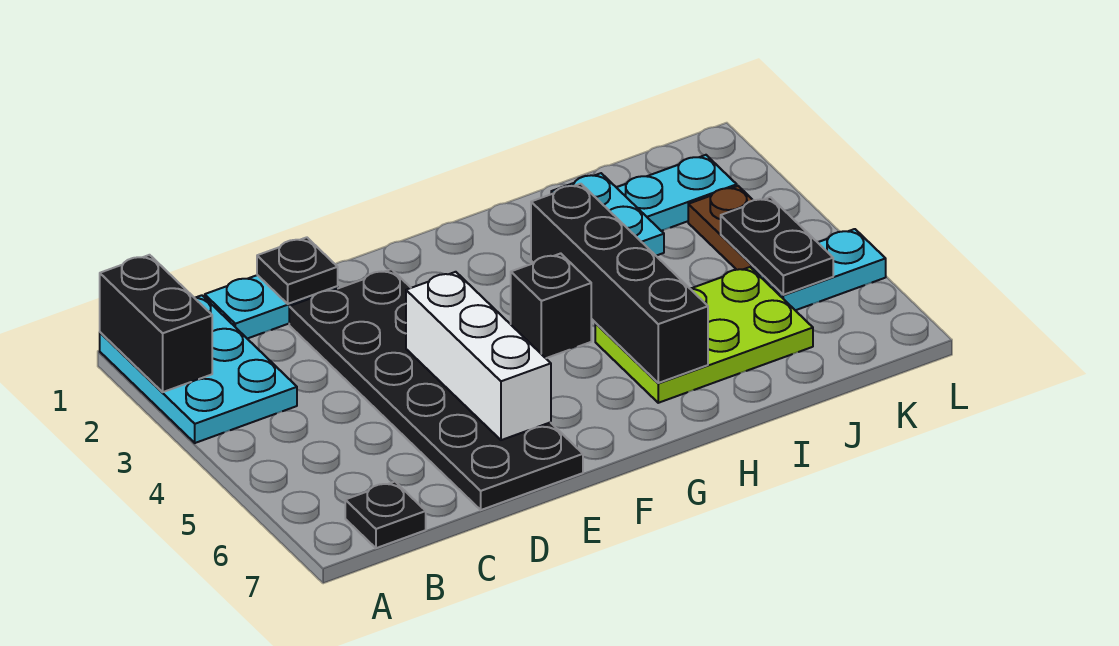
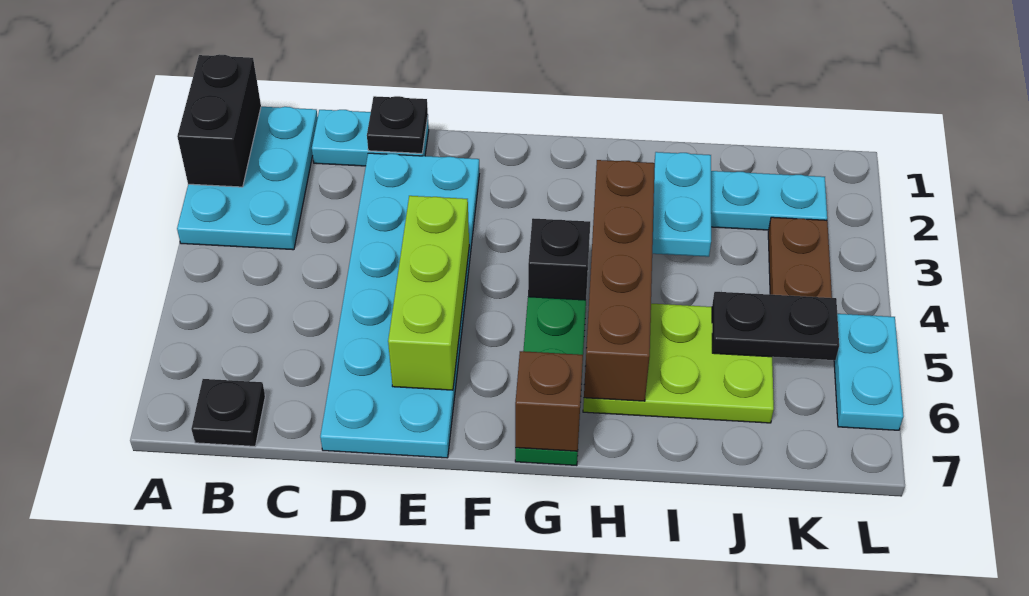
black plate D2:E7 level 1 -> cyan plate D2:E7 level 1
white brick E4:E6 level 2 -> lime brick E4:E6 level 2
none -> green plate G5:G7 level 1
none -> brown brick G7 level 2
black brick H3:H6 level 2 -> brown brick H3:H6 level 2
black plate K4:K5 level 2 -> black plate J5:K5 level 2
cyan plate K5:L5 level 1 -> cyan plate L5:L6 level 1

